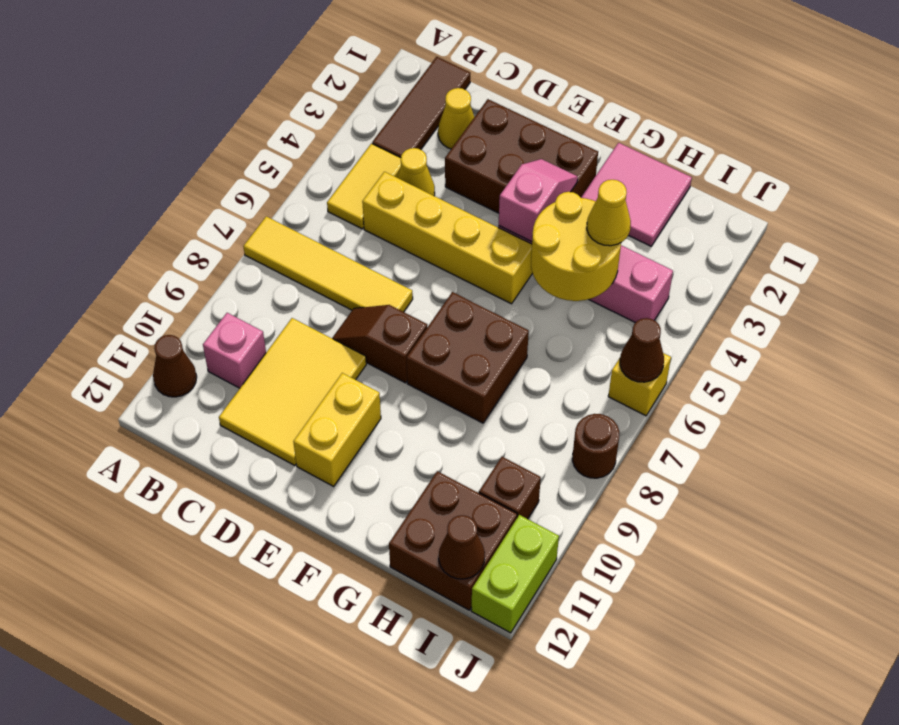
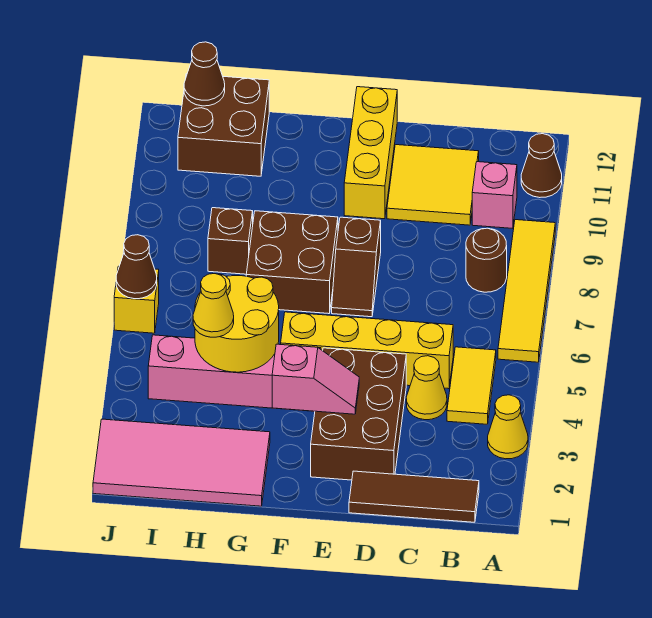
yellow tile A7:D7 level 1 -> yellow tile A6:A9 level 1
brown tile B1:B3 level 1 -> brown tile B1:D1 level 1
yellow cone C2 level 1 -> yellow cone A3 level 1
yellow tile C9:D11 level 1 -> yellow tile C10:D11 level 1
brown brick D2:F3 level 1 -> brown brick D2:E4 level 1
brown slope D8:E8 level 1 top E -> brown slope E7:E8 level 1 top 8
yellow brick E10:E11 level 1 -> yellow brick E10:E12 level 1
pink slope F3:F4 level 2 top 4 -> pink slope E3:F3 level 2 top F
pink tile G1:H2 level 1 -> pink tile G1:J2 level 1
brown brick I10 level 1 -> brown brick H8 level 1
brown round brick J8 level 1 -> brown round brick B8 level 1
lime brick J11:J12 level 1 -> none

